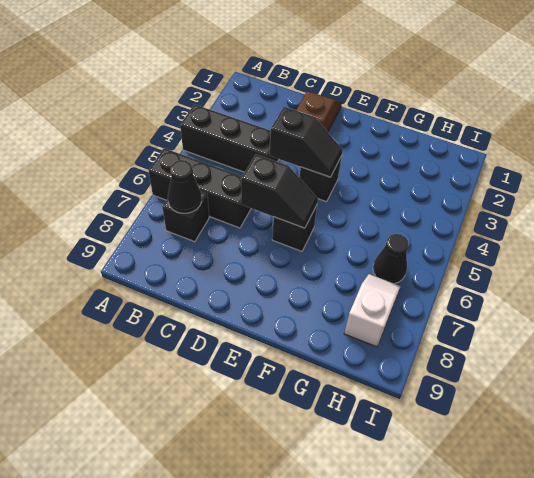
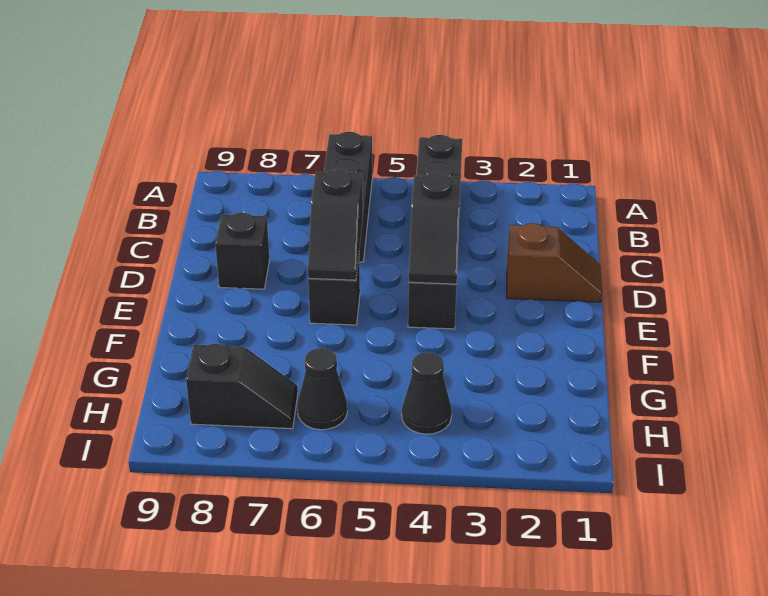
black brick B7 level 1 -> black brick D8 level 1
black cone B7 level 2 -> black cone H4 level 1
white slope H7:H8 level 1 top 8 -> black slope H7:H8 level 1 top 8

